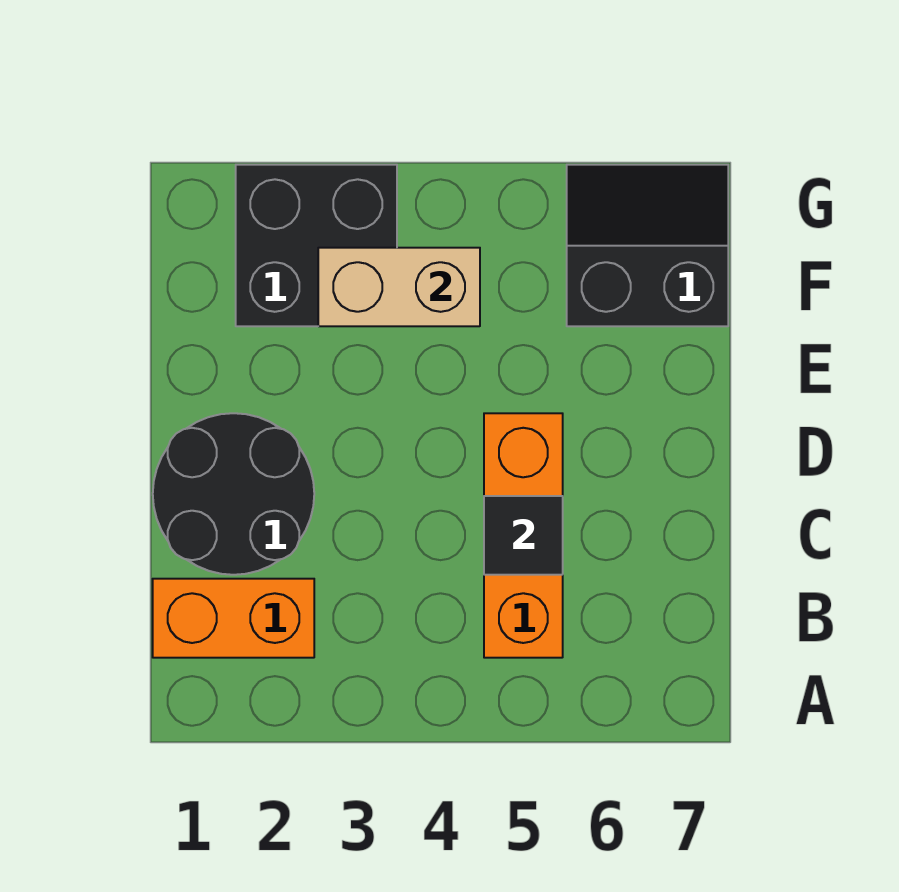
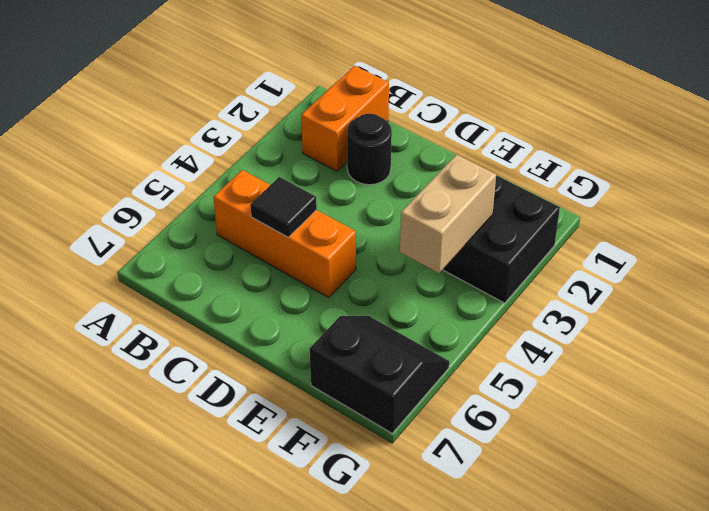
black round brick C1:D2 level 1 -> black round brick C2 level 1
black slope F6:G7 level 1 top F -> black slope F6:G7 level 1 top 7

